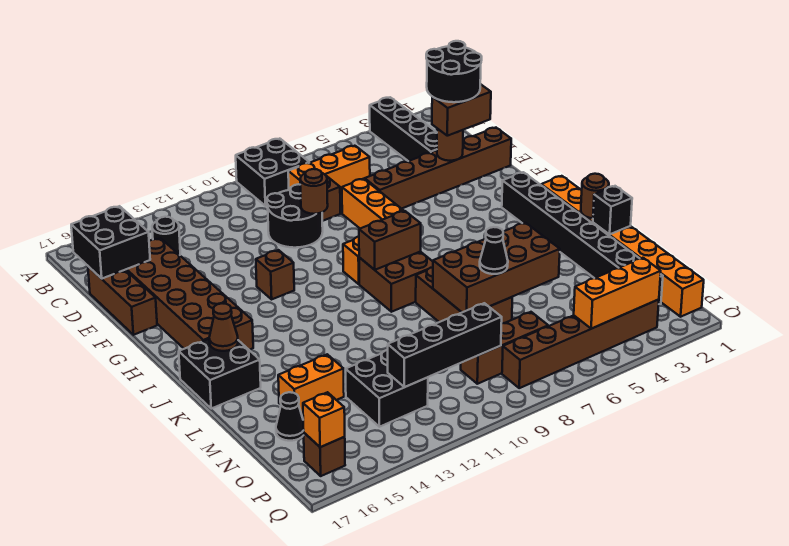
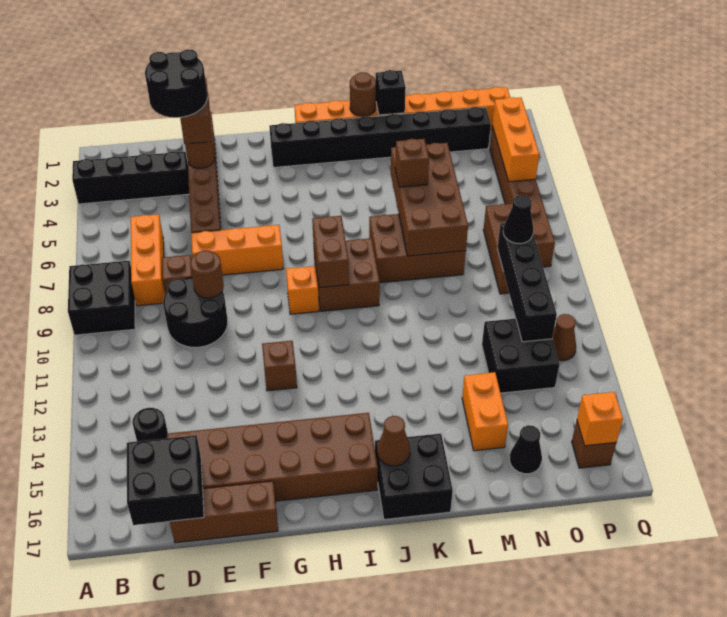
none -> brown brick L6 level 3
black cone M7 level 3 -> black cone O9 level 3
none -> brown cone P12 level 1

